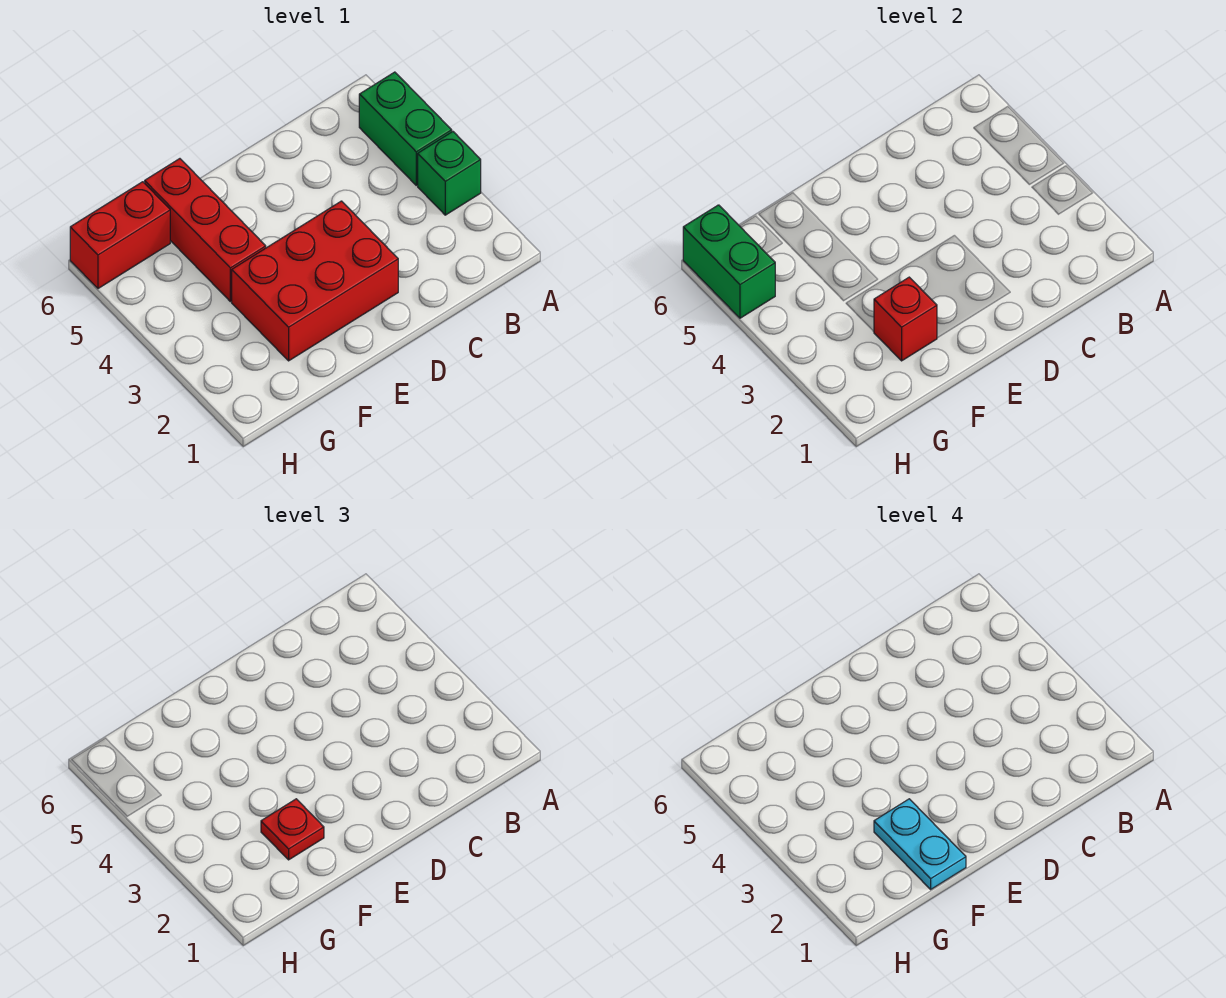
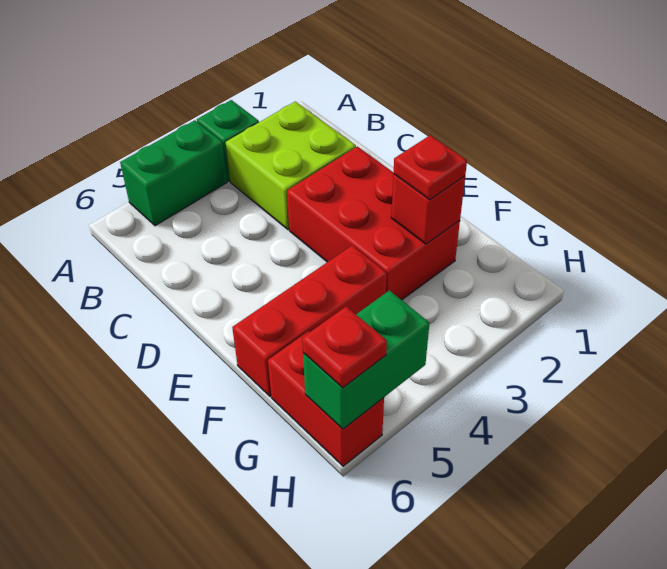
none -> lime brick B2:C3 level 1
cyan plate F1:F2 level 4 -> none
none -> red plate H6 level 3

